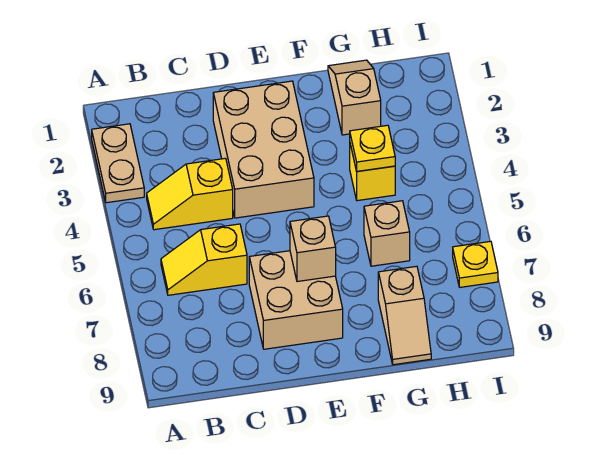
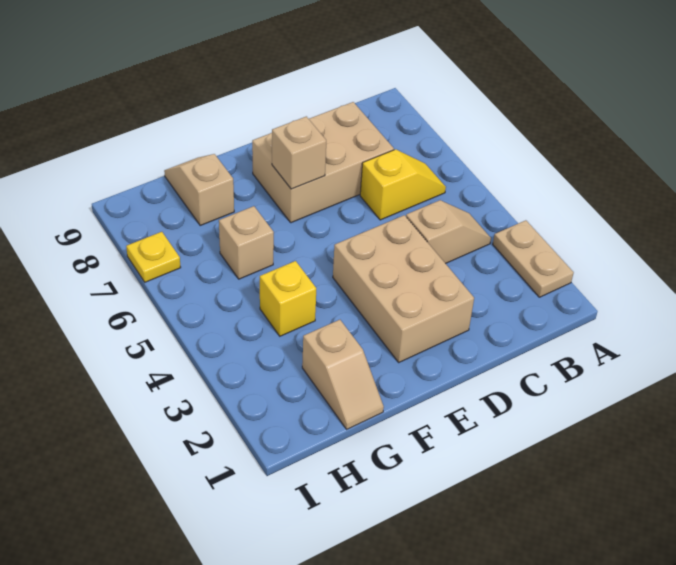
yellow slope B4:C4 level 1 top C -> tan slope B4:C4 level 1 top C
tan brick D7:E8 level 1 -> tan brick C7:E8 level 1
yellow plate G4 level 2 -> none

